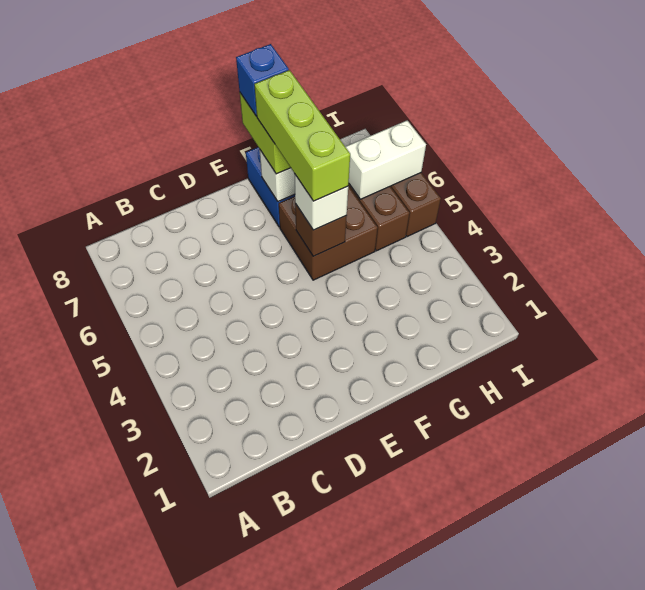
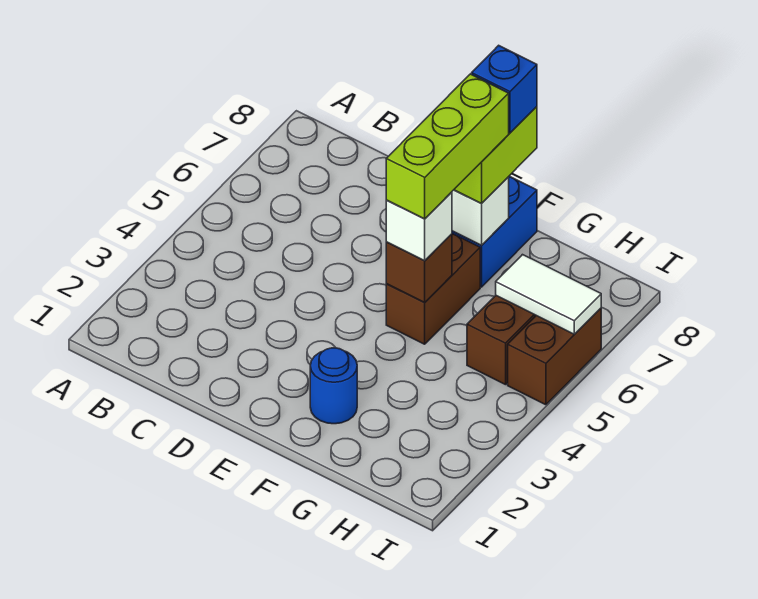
none -> blue round brick F2 level 1
brown brick F5:G6 level 1 -> brown brick F5:F6 level 1
white brick H6:I6 level 2 -> white tile H6:I6 level 2

